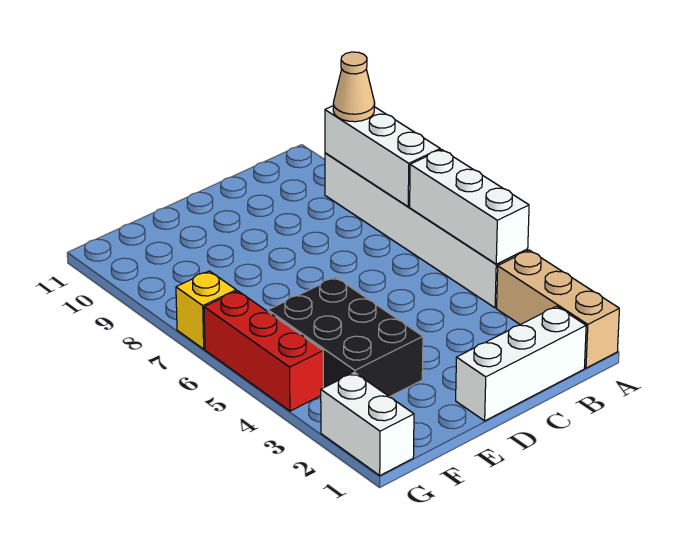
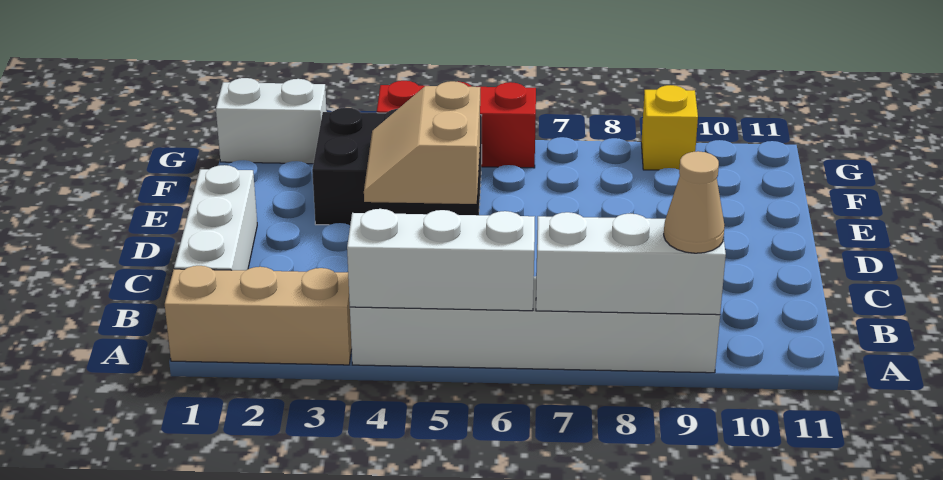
none -> tan slope D4:E5 level 2 top 5
yellow brick G7 level 1 -> yellow brick G9 level 1

